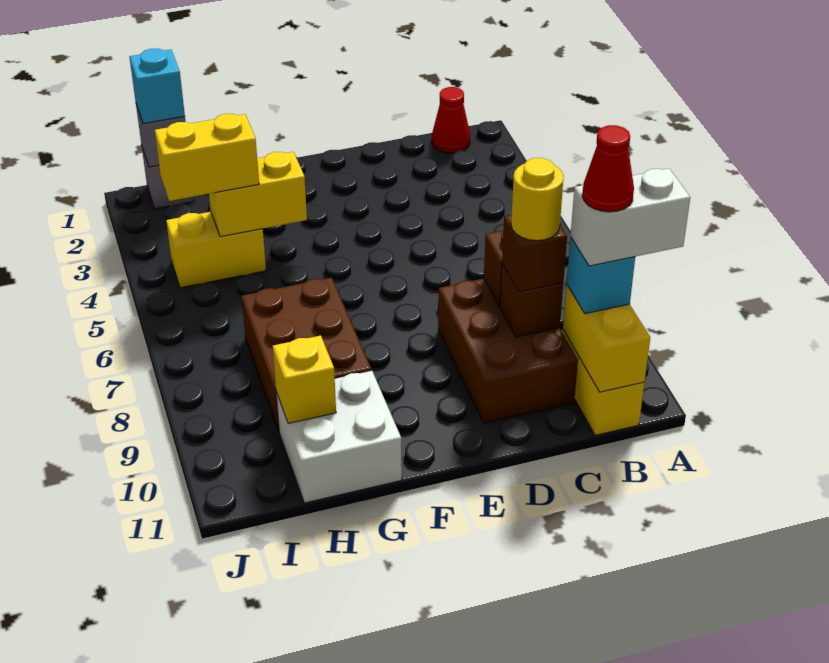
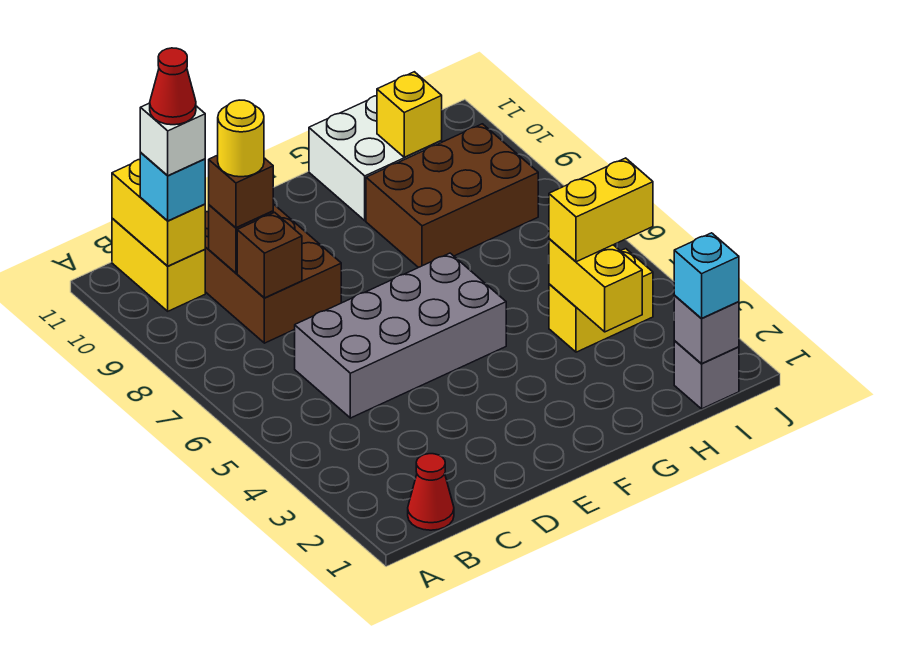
white brick A10:B10 level 4 -> white brick B10 level 4
none -> grey brick C5:F6 level 1
yellow brick G4:H4 level 2 -> yellow brick H3:H4 level 2
brown brick G7:H9 level 1 -> brown brick G8:I9 level 1

